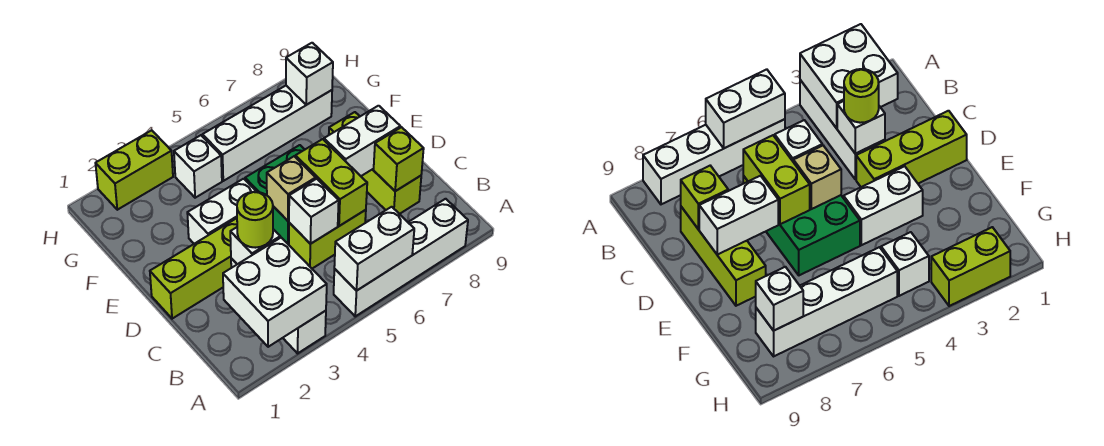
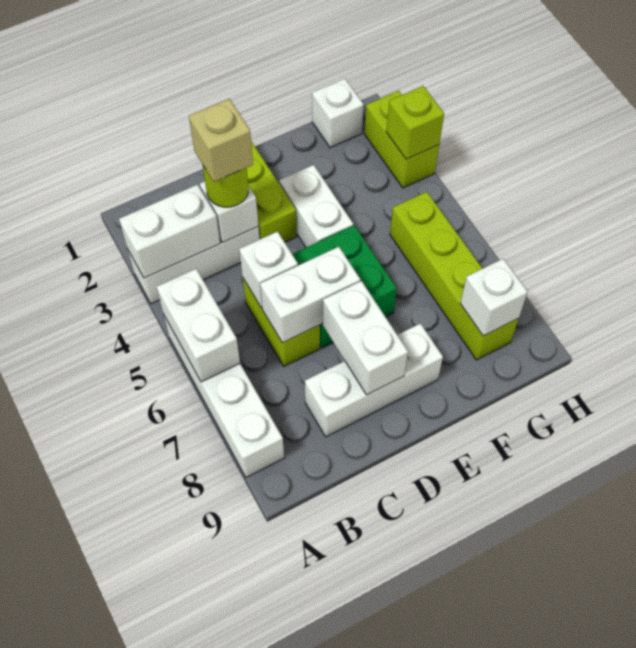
white brick A2:B3 level 2 -> white brick A3:B3 level 2
lime brick C6:D6 level 2 -> white brick C6:D6 level 2
lime brick C8:E8 level 1 -> white brick C8:E8 level 1
lime brick C8 level 2 -> lime brick H3 level 2
tan brick D5 level 2 -> tan brick C3 level 4
white brick G4 level 1 -> white brick G1 level 1
white brick G5:G8 level 1 -> lime brick G5:G8 level 1

